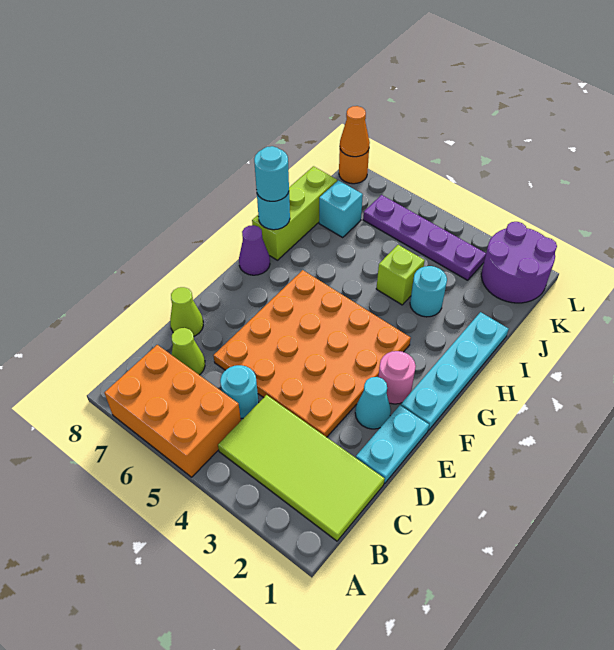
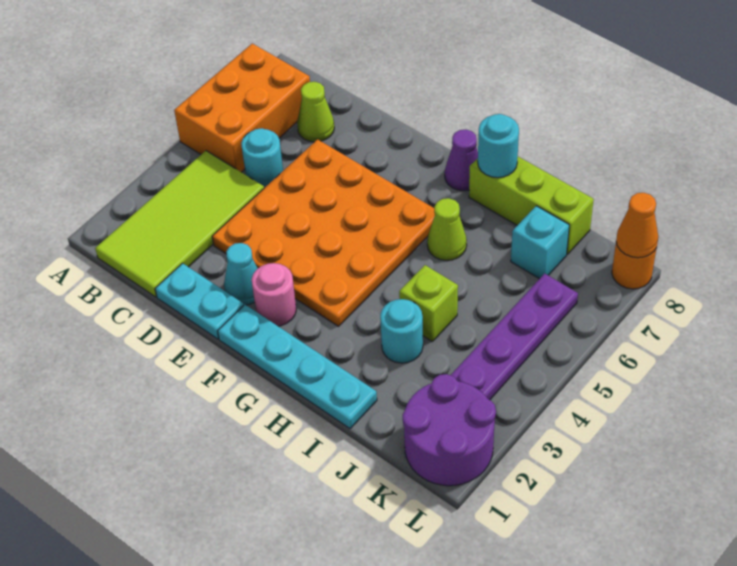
lime cone D8 level 1 -> lime cone H6 level 1
cyan round brick H8 level 3 -> none

